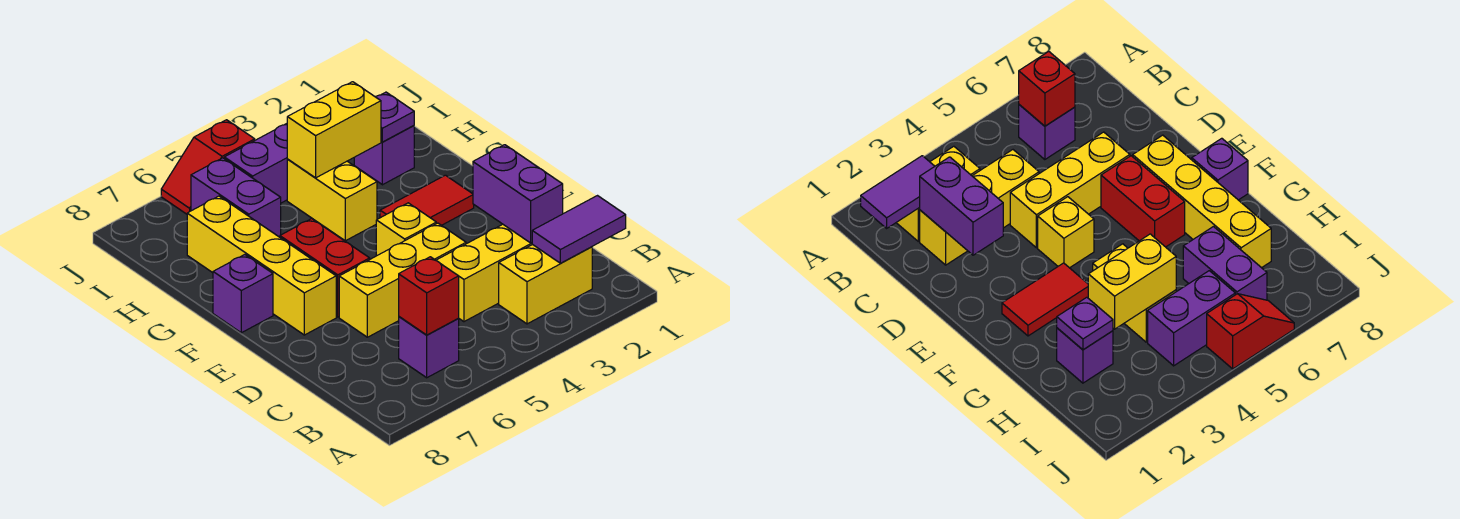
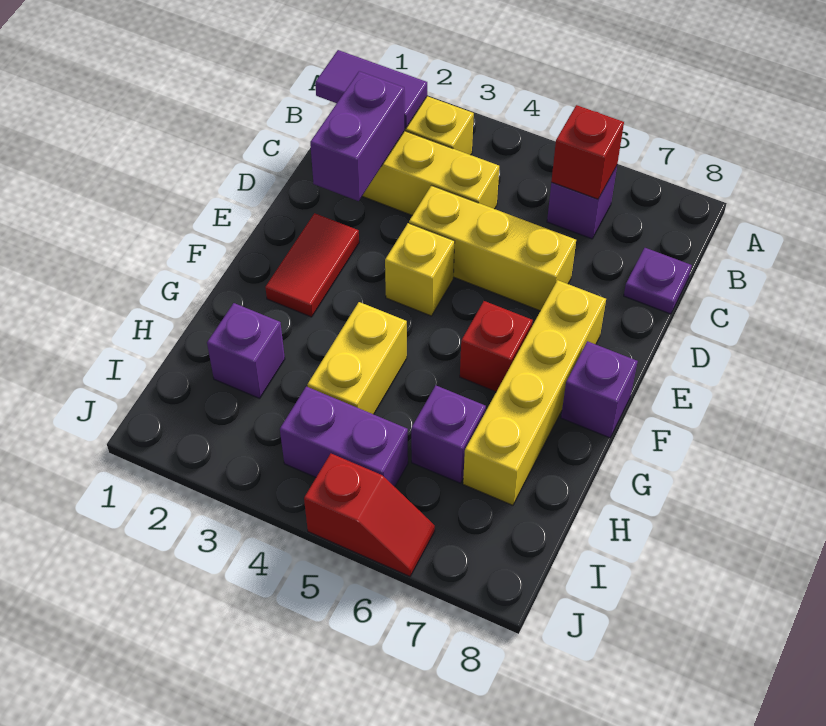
red brick E6:F6 level 1 -> red brick F6 level 1
red tile F2:F3 level 1 -> red tile E2:F2 level 1
purple plate H2 level 2 -> purple plate C8 level 1
yellow brick H3:H4 level 2 -> none
purple brick H6:I6 level 1 -> purple brick H6 level 1

